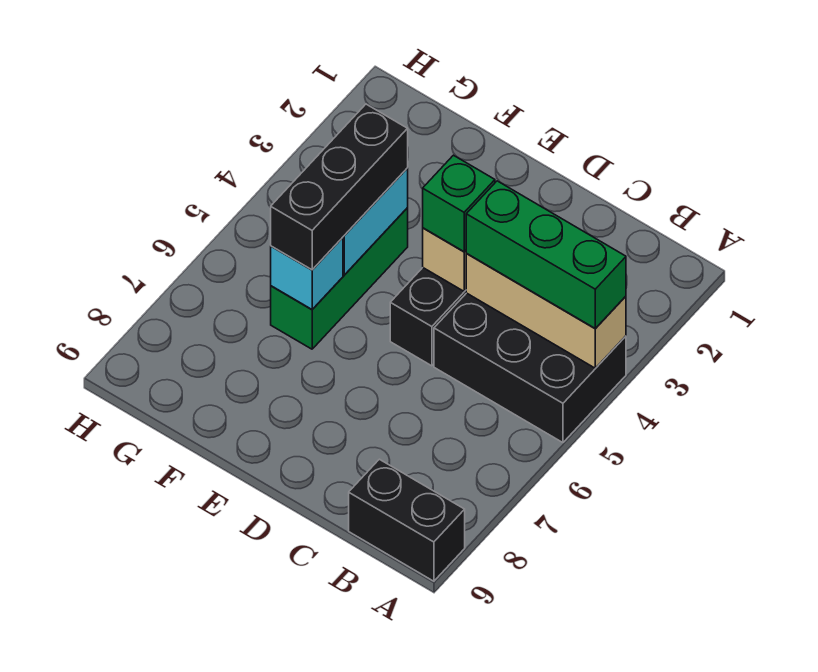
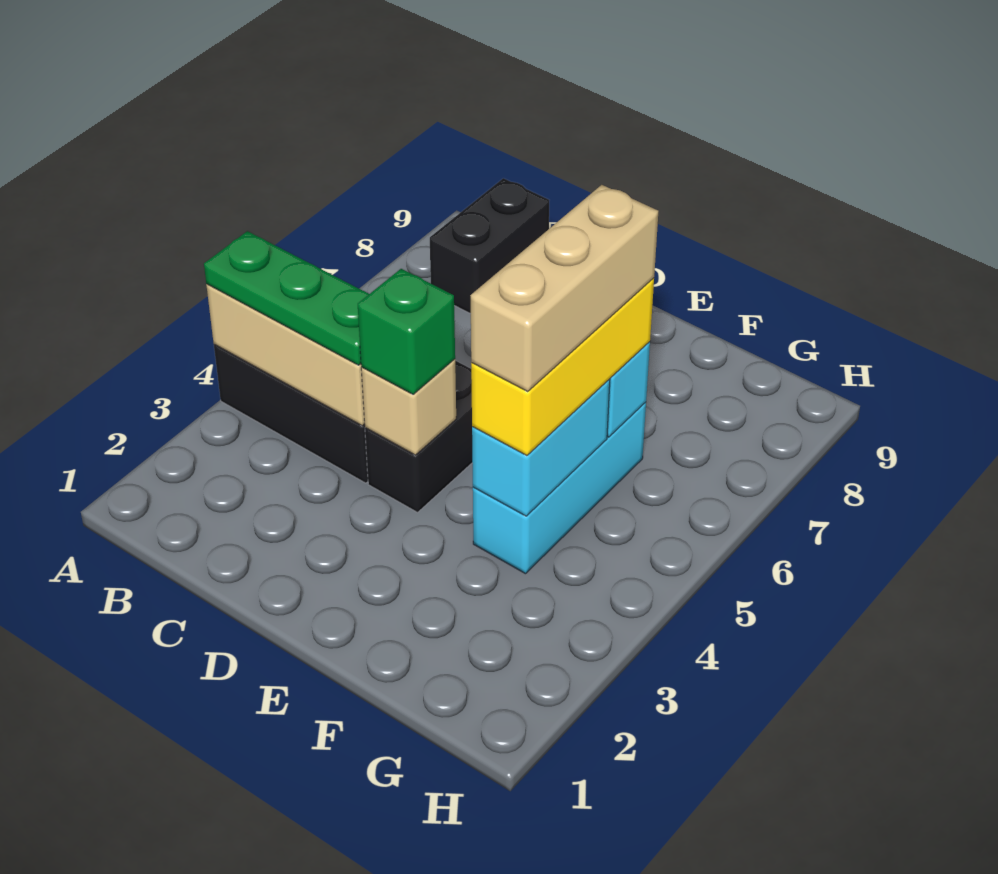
green brick A4:C4 level 3 -> green plate A4:C4 level 3
black brick A9:B9 level 1 -> black brick B8:B9 level 1
green brick F4:F6 level 1 -> cyan brick F4:F6 level 1
black brick F4:F6 level 3 -> yellow brick F4:F6 level 3
none -> tan brick F4:F6 level 4

